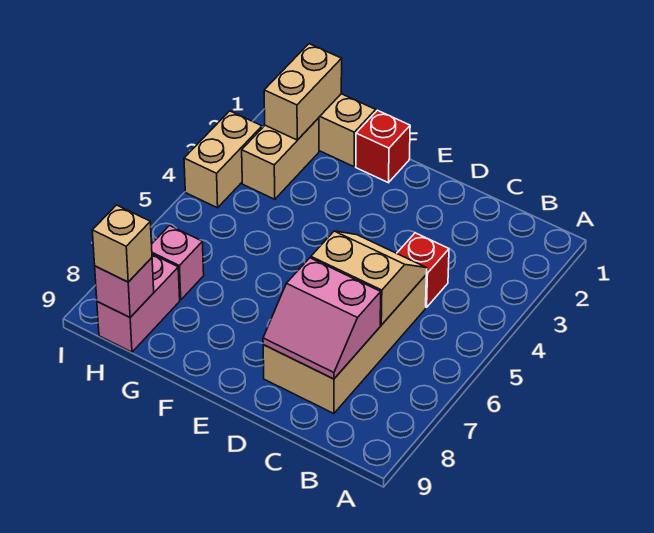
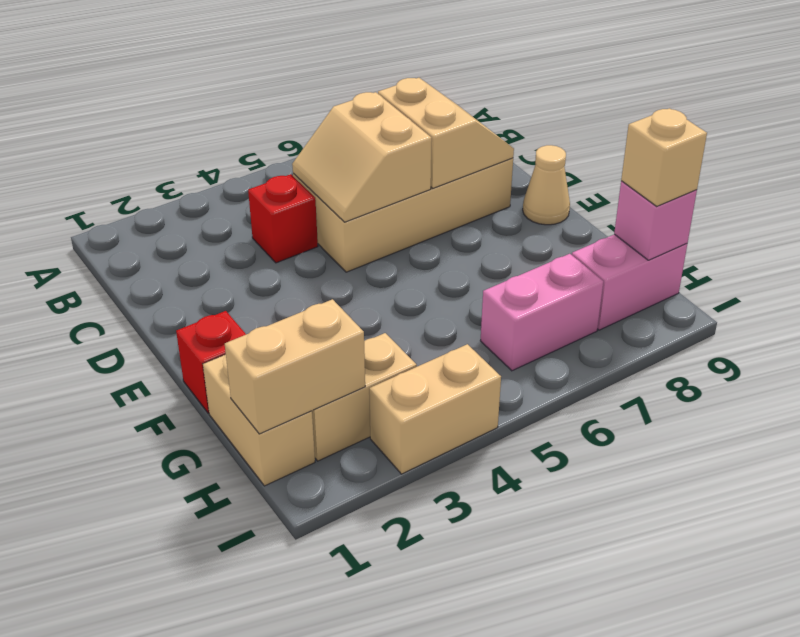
pink slope C7:D8 level 2 top 7 -> tan slope C7:D8 level 2 top 7
none -> tan cone E9 level 1
pink brick H7 level 1 -> pink brick H6:H7 level 1

